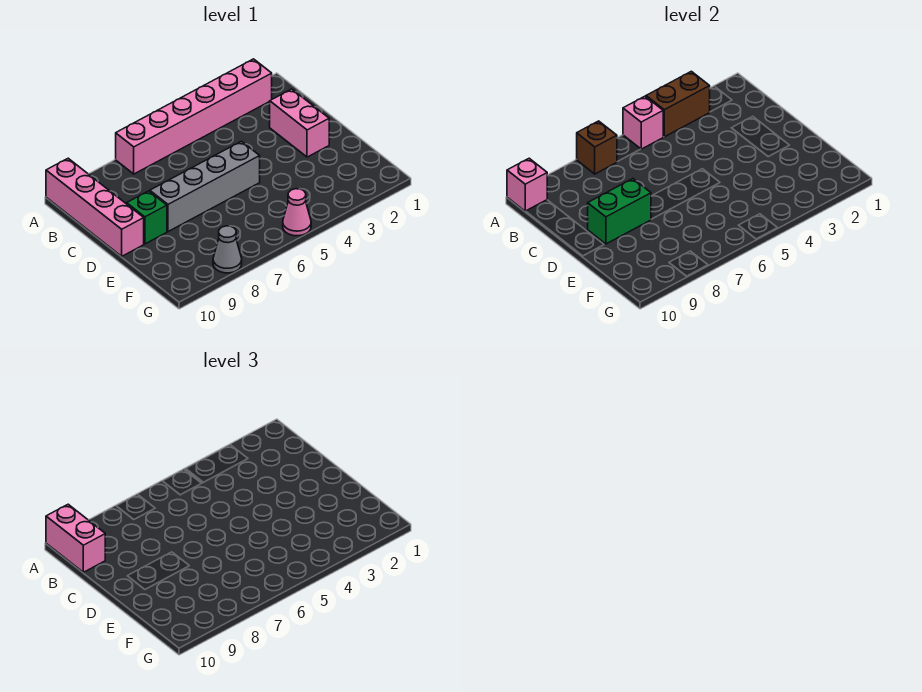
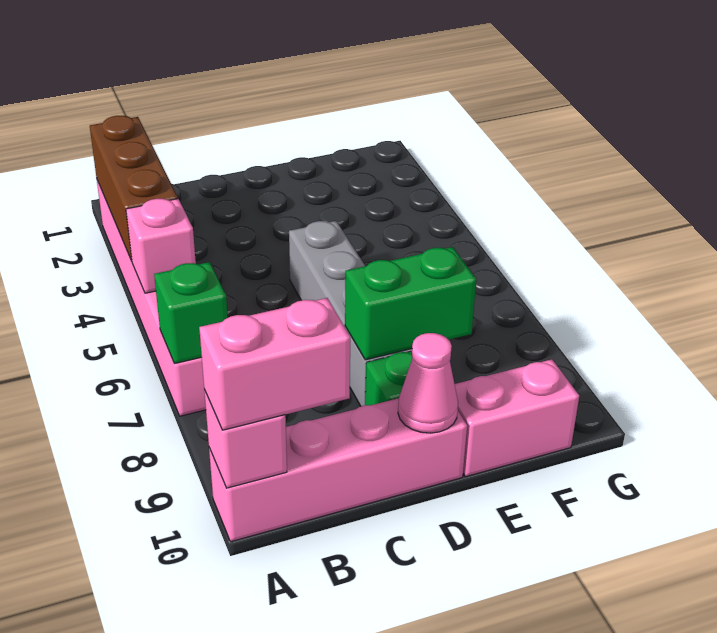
brown brick A3:A4 level 2 -> brown brick A2:A4 level 2
brown brick A7 level 2 -> green brick A7 level 2
pink brick C2:D2 level 1 -> pink brick E10:F10 level 1
green brick D8:D9 level 2 -> green brick D8:E8 level 2
pink cone G5 level 1 -> pink cone D10 level 2
grey cone G8 level 1 -> none

